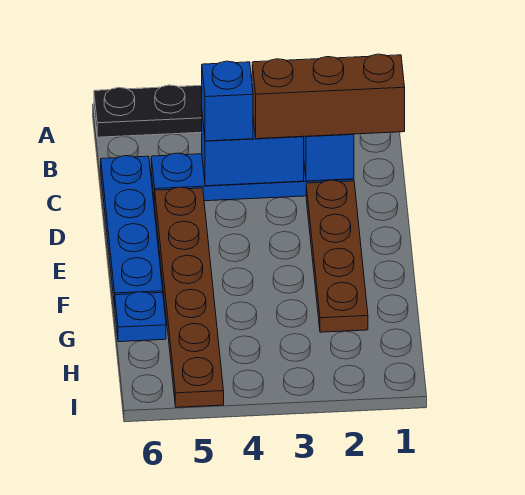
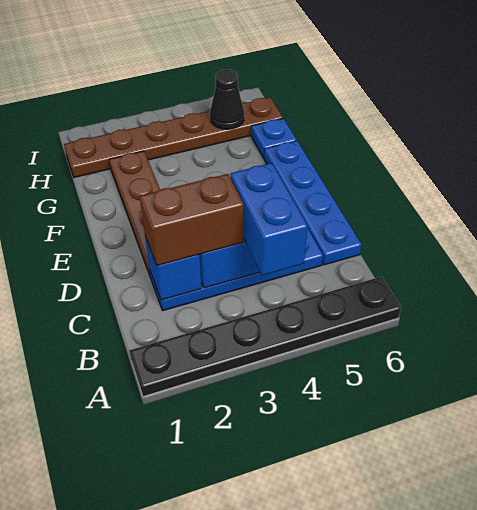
brown brick C1:C3 level 3 -> brown brick C2:C3 level 3
blue brick C4 level 3 -> blue brick B4:C4 level 3
brown plate D5:I5 level 1 -> brown plate H1:H6 level 1
none -> black cone H5 level 2

